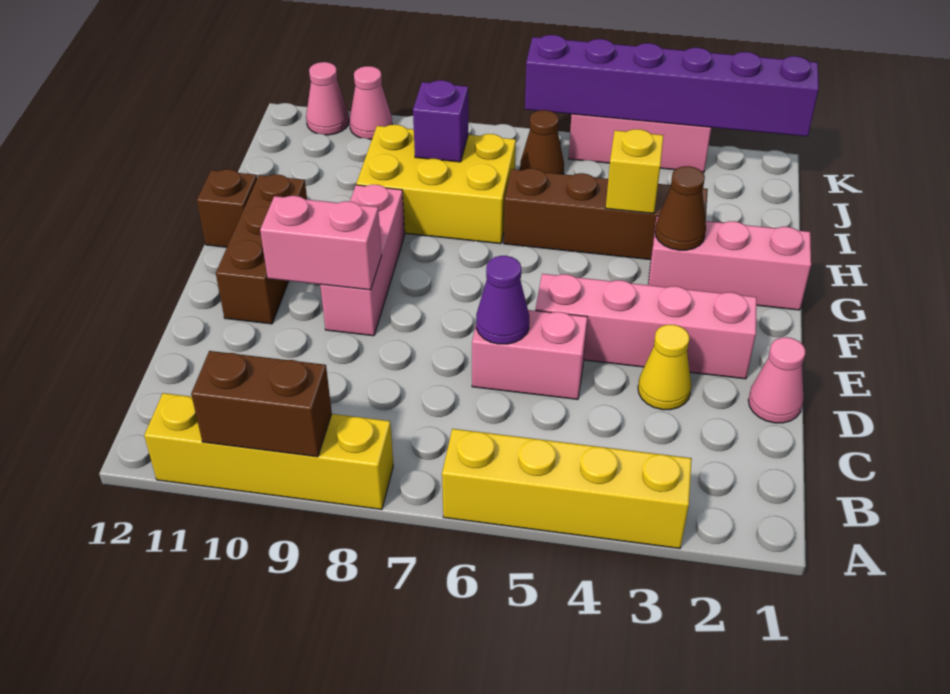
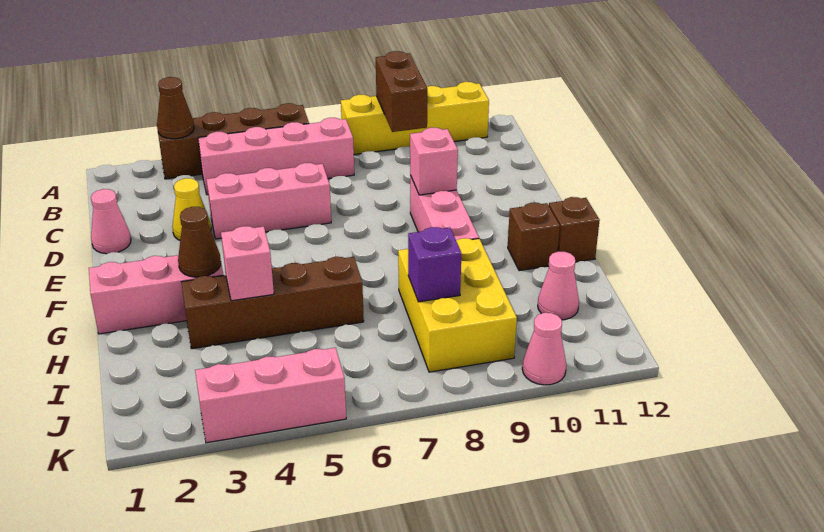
yellow brick A3:A6 level 1 -> brown brick A3:A6 level 1
brown brick A9:A10 level 2 -> brown brick A9:B9 level 2
pink brick D5:D6 level 1 -> pink brick D4:D6 level 1
purple cone D6 level 2 -> none
pink brick E2:E5 level 1 -> pink brick B4:B7 level 1
pink brick E9:E10 level 2 -> pink brick E9 level 2
brown brick E11:G11 level 1 -> brown brick G11 level 1
yellow brick H4 level 2 -> pink brick H4 level 2
yellow brick H7:I9 level 1 -> yellow brick H8:J9 level 1
brown cone J6 level 1 -> brown cone A3 level 2
purple brick K1:K6 level 2 -> none
pink cone K11 level 1 -> pink cone I11 level 1

